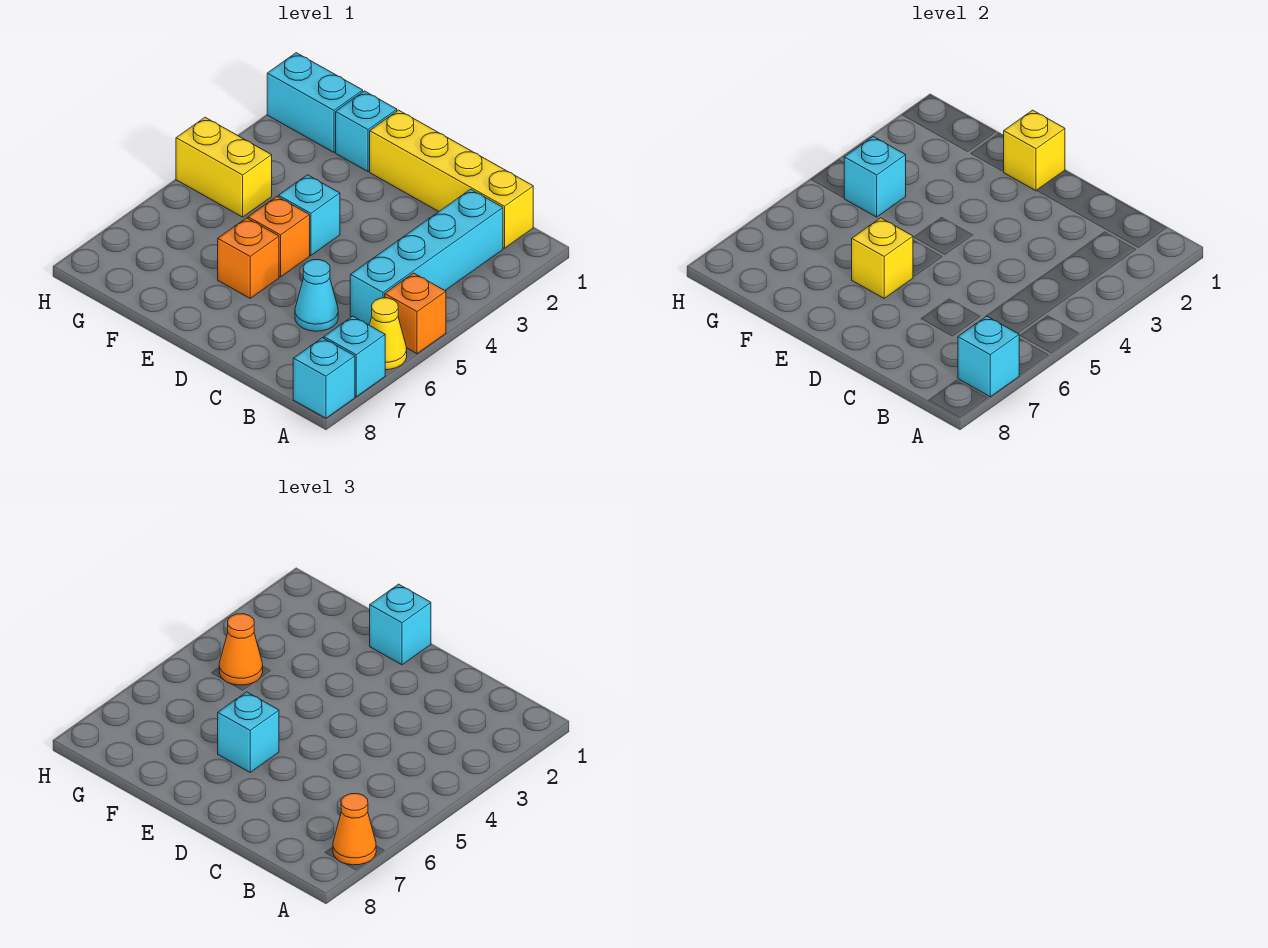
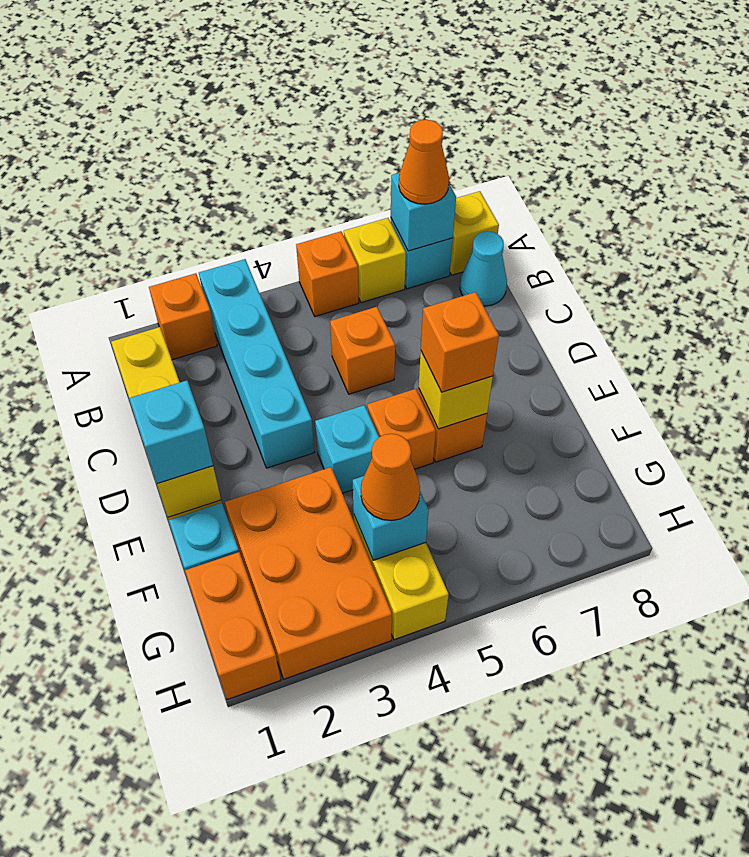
none -> orange brick A2 level 1
yellow cone A6 level 1 -> yellow brick A6 level 1
cyan brick A8 level 1 -> yellow brick A8 level 1
cyan brick B2:B5 level 1 -> cyan brick A3:D3 level 1
none -> orange brick C5 level 1
cyan cone C6 level 1 -> cyan cone B8 level 1
cyan brick E6 level 3 -> orange brick E6 level 3
none -> orange brick F2:H3 level 1
cyan brick G1:H1 level 1 -> orange brick G1:H1 level 1

